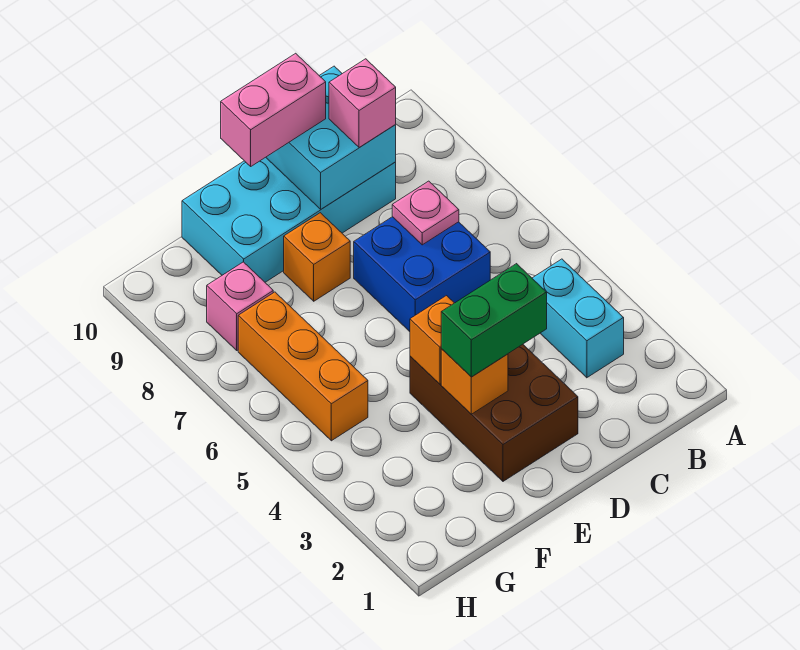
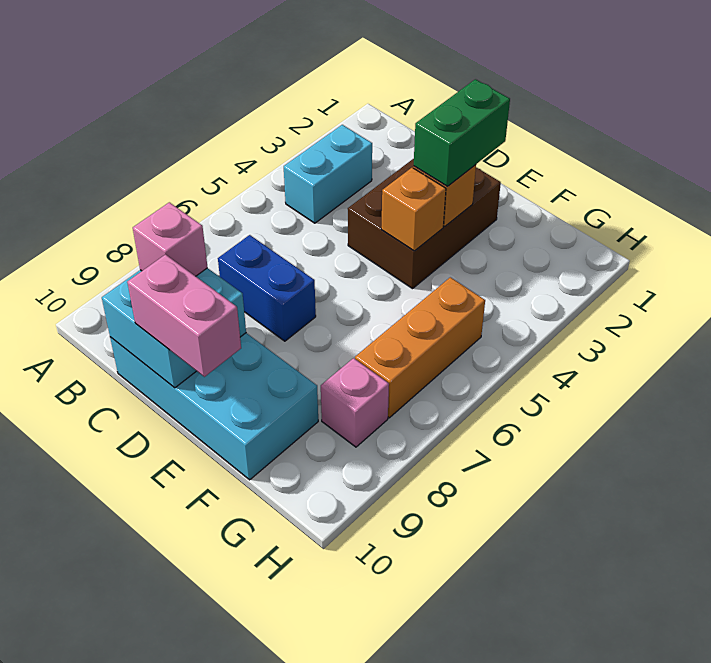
blue brick C6:D7 level 1 -> blue brick C7:D7 level 1
pink plate C7 level 2 -> none
green brick D3:E3 level 3 -> green brick E2:E3 level 3
orange brick E8 level 1 -> none

